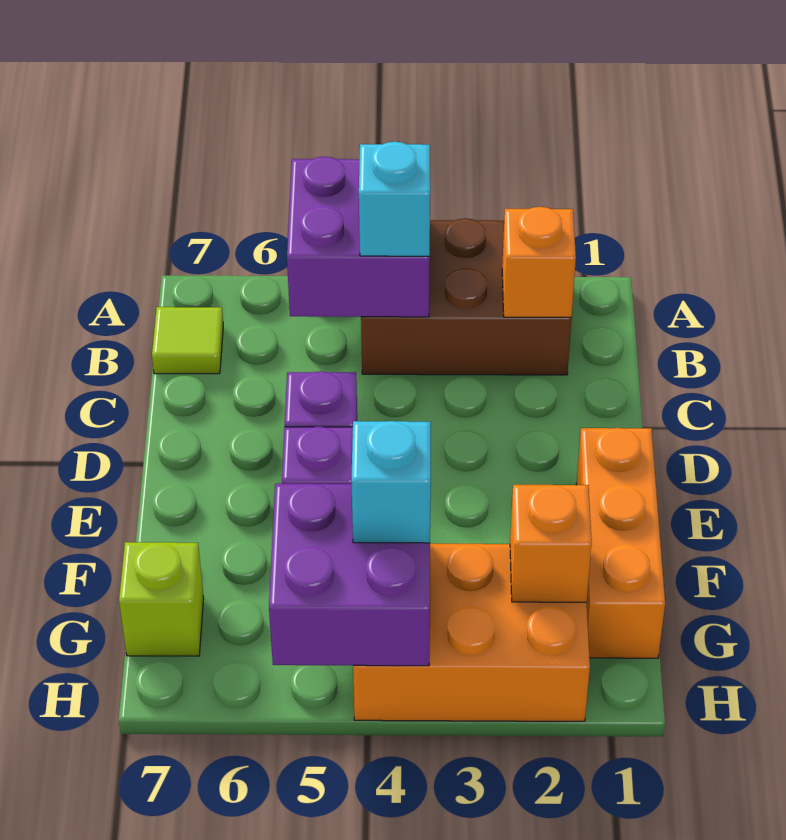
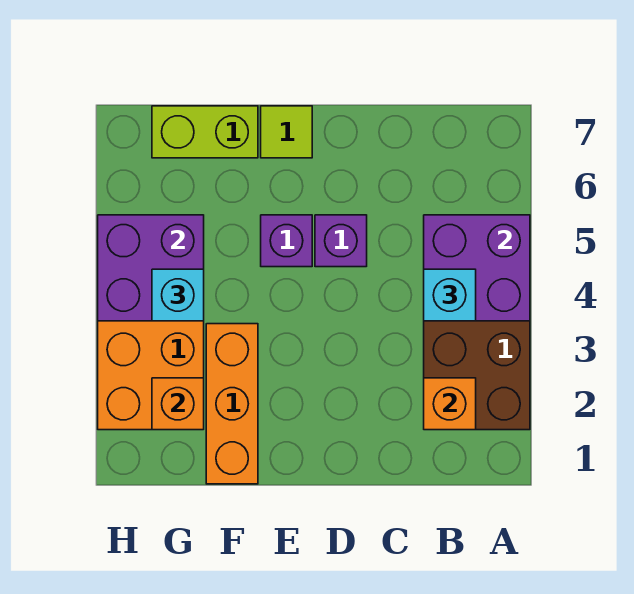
lime tile B7 level 1 -> lime tile E7 level 1
orange brick E1:G1 level 1 -> orange brick F1:F3 level 1
lime brick G7 level 1 -> lime brick F7:G7 level 1

